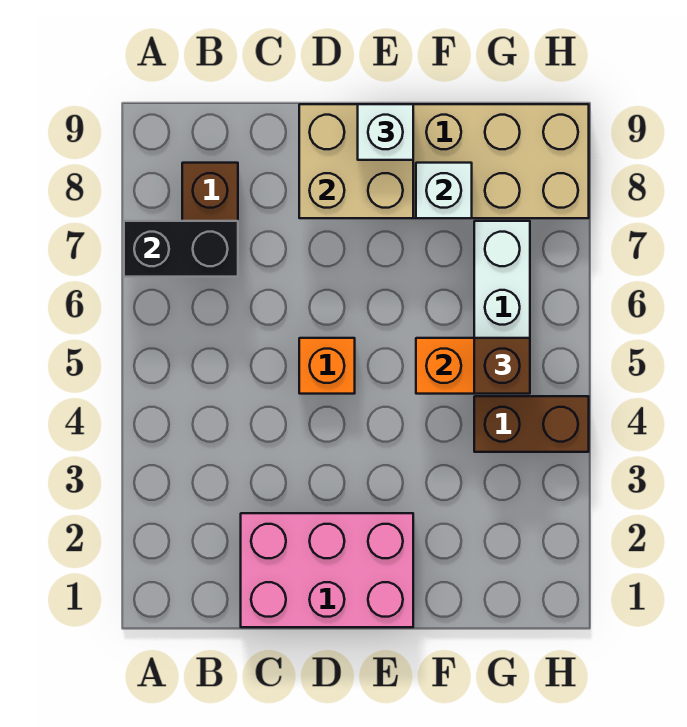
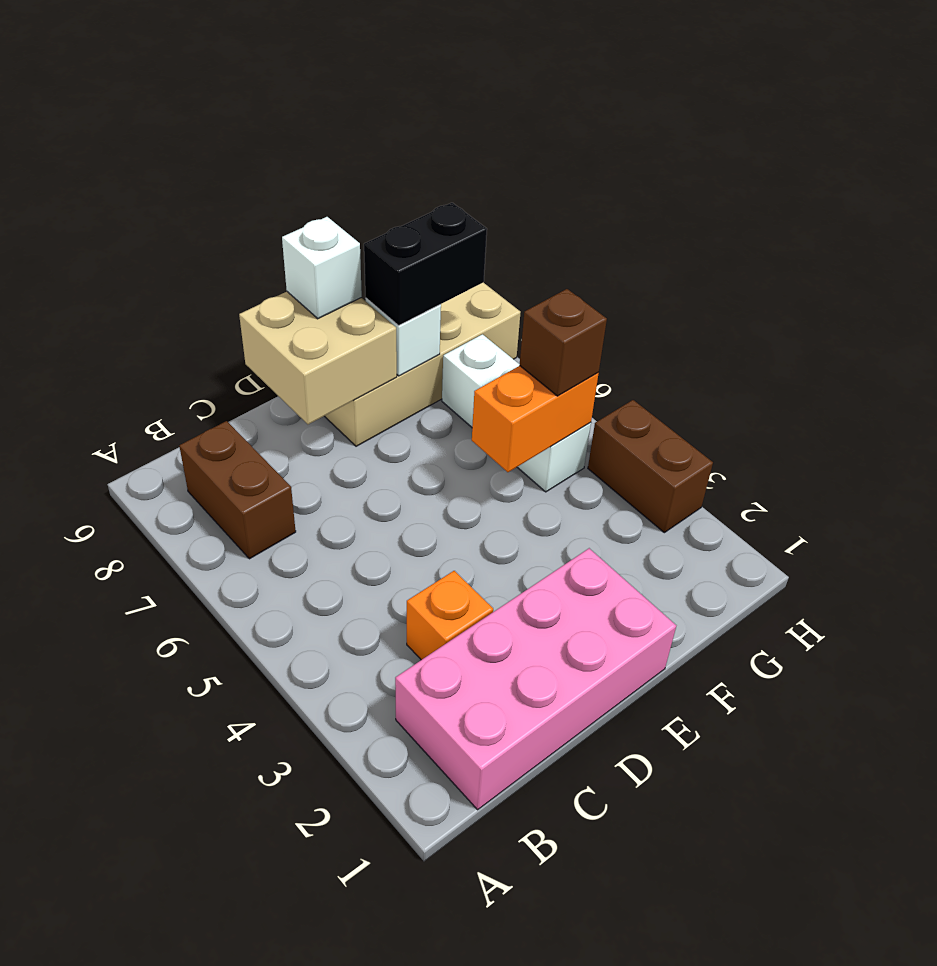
black brick A7:B7 level 2 -> black brick F8:G8 level 3
pink brick C1:E2 level 1 -> pink brick B1:E2 level 1
orange brick D5 level 1 -> orange brick C3 level 1
brown brick G4:H4 level 1 -> brown brick H3:H4 level 1

